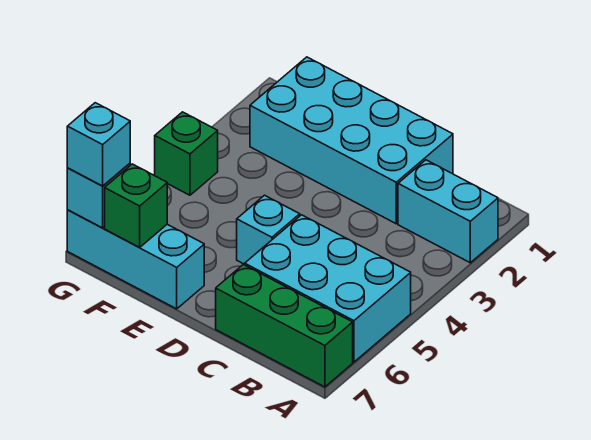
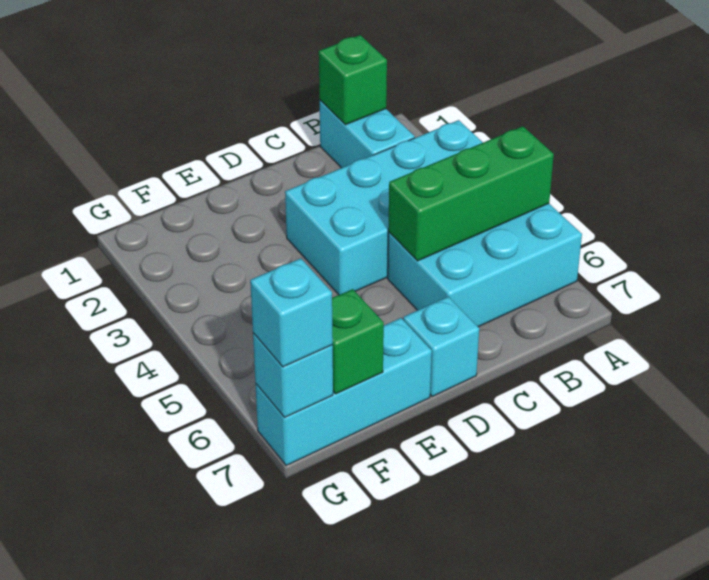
cyan brick A2:B2 level 1 -> cyan brick B1:B2 level 1
green brick A7:C7 level 1 -> green brick A5:C5 level 2
cyan brick C1:F2 level 1 -> cyan brick A3:D4 level 1
cyan brick D5 level 1 -> cyan brick D7 level 1
green brick G4 level 1 -> green brick B1 level 2

